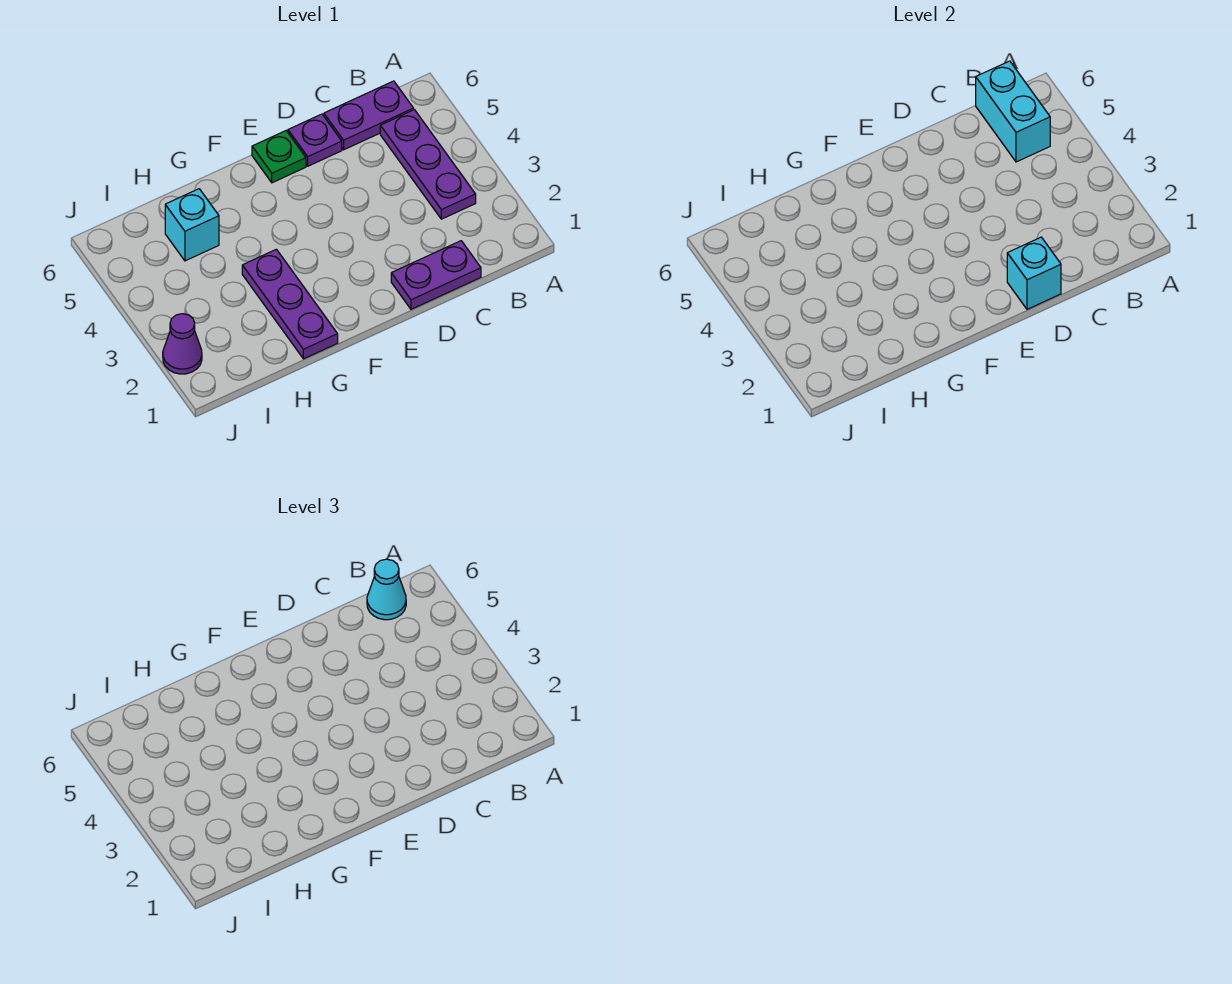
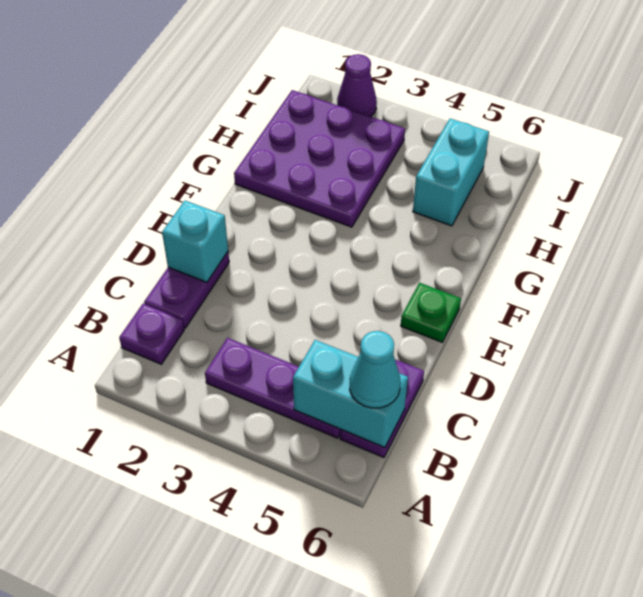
purple plate D6 level 1 -> purple plate B1 level 1
purple plate G1:G3 level 1 -> purple plate G1:I3 level 1
cyan brick H5 level 1 -> cyan brick H5:I5 level 1

